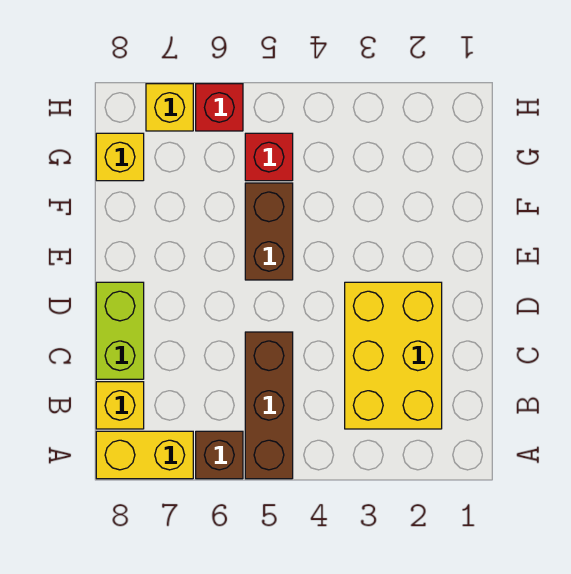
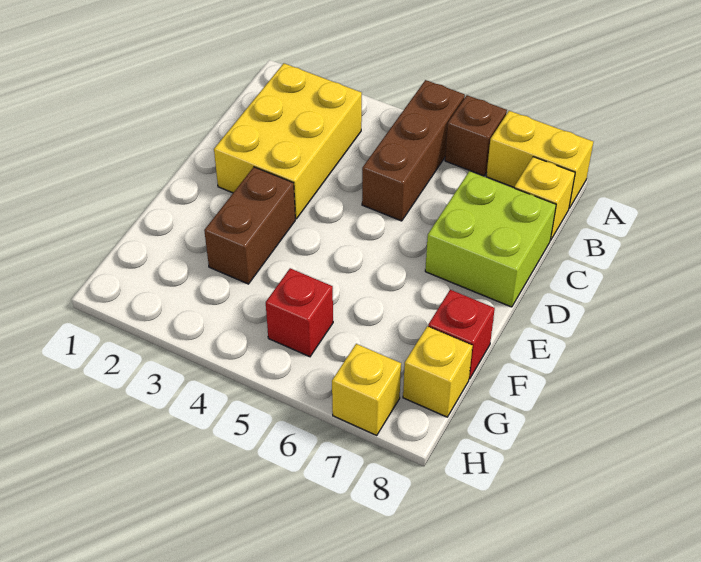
lime brick C8:D8 level 1 -> lime brick C7:D8 level 1
brown brick E5:F5 level 1 -> brown brick E3:F3 level 1
red brick H6 level 1 -> red brick F8 level 1

